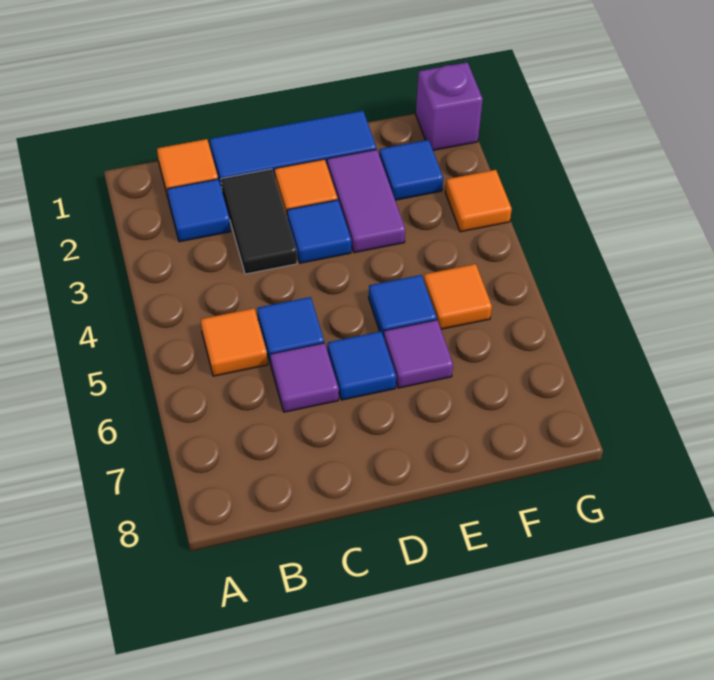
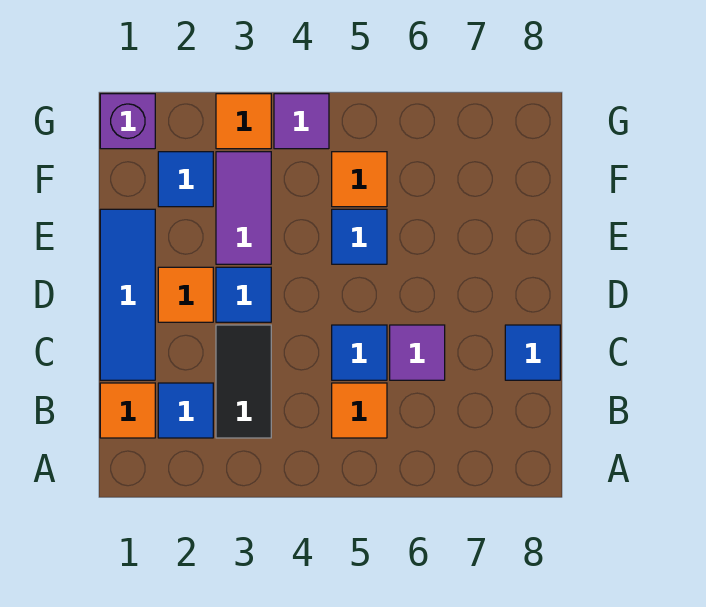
black tile C2:C3 level 1 -> black tile B3:C3 level 1
blue tile D6 level 1 -> blue tile C8 level 1
purple tile E2:E3 level 1 -> purple tile E3:F3 level 1
purple tile E6 level 1 -> purple tile G4 level 1

